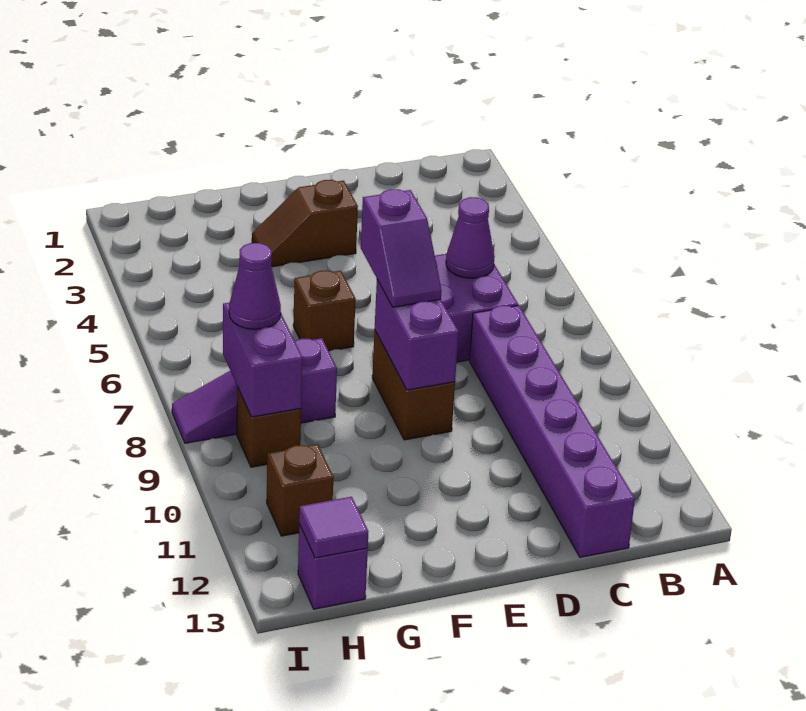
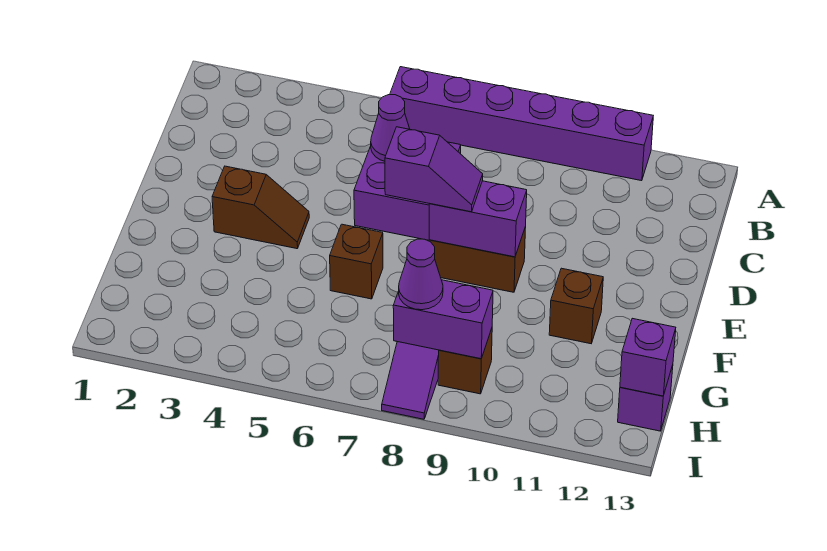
purple brick C8:C13 level 1 -> purple brick A6:A11 level 1
brown slope E3:F3 level 1 top E -> brown slope E3:E4 level 1 top 3
brown brick H11 level 1 -> brown brick F11 level 1
purple tile H13 level 2 -> purple brick H13 level 2

